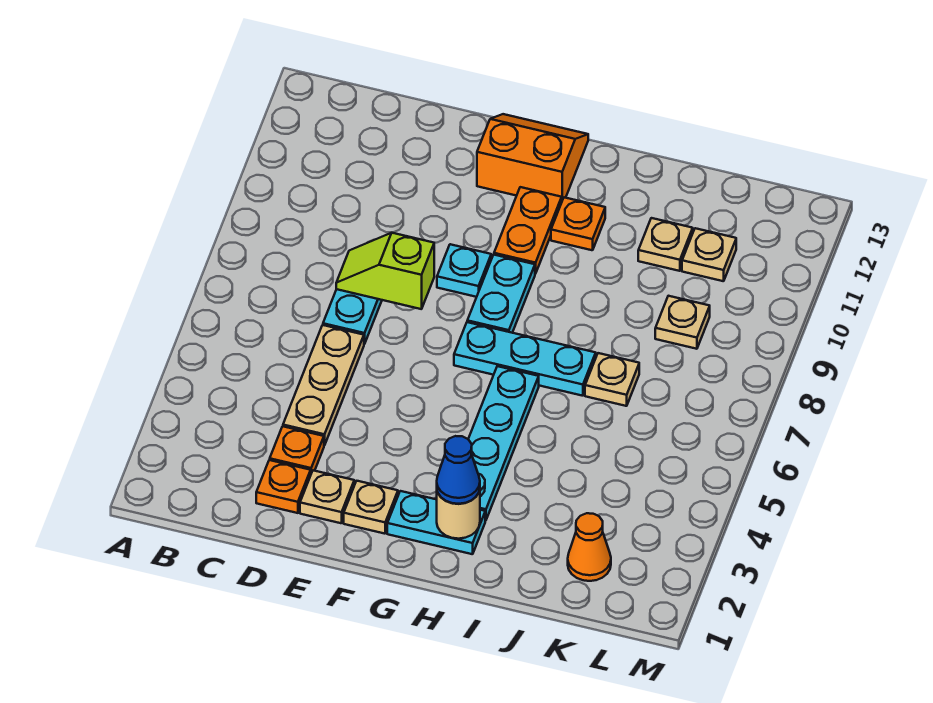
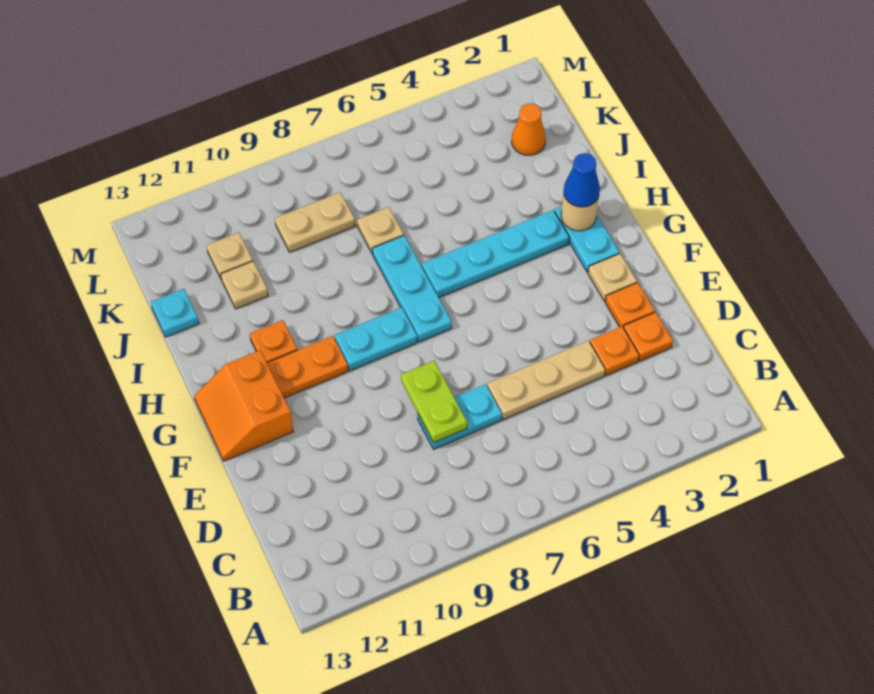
lime slope D8:E8 level 2 top E -> lime plate D8:E8 level 2
tan plate E2 level 1 -> orange plate E2 level 1
cyan plate F9 level 1 -> cyan plate J13 level 1
tan plate K9 level 1 -> tan plate K8:K9 level 1

